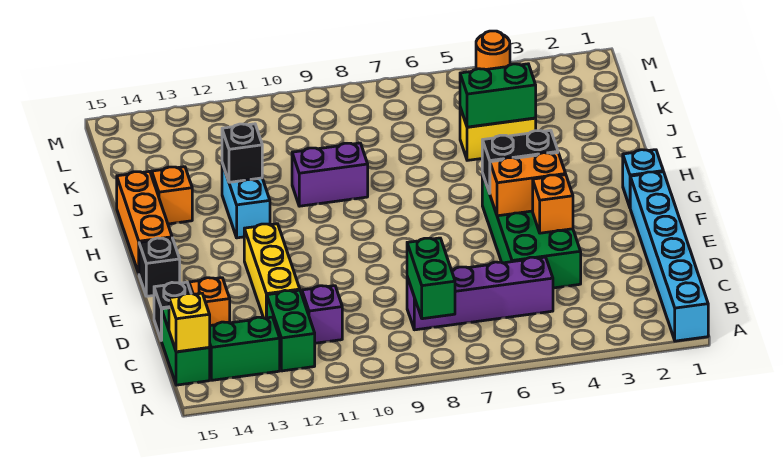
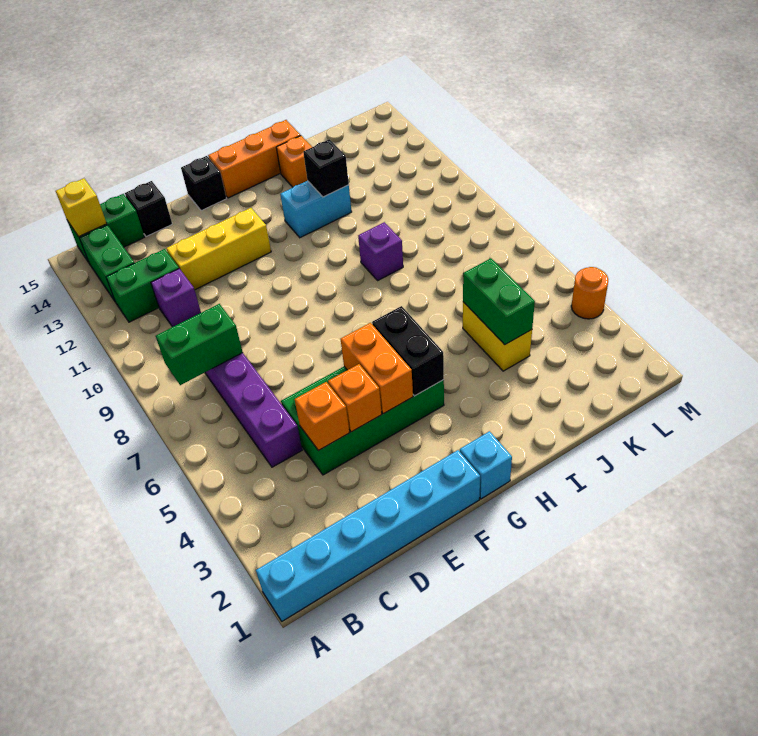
orange brick D14 level 1 -> orange brick D4 level 2
purple brick I9:I10 level 1 -> purple brick I9 level 1

